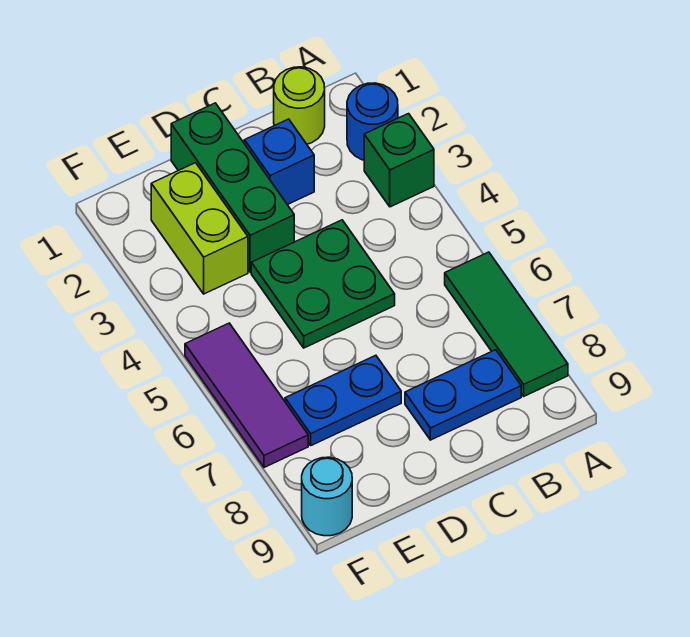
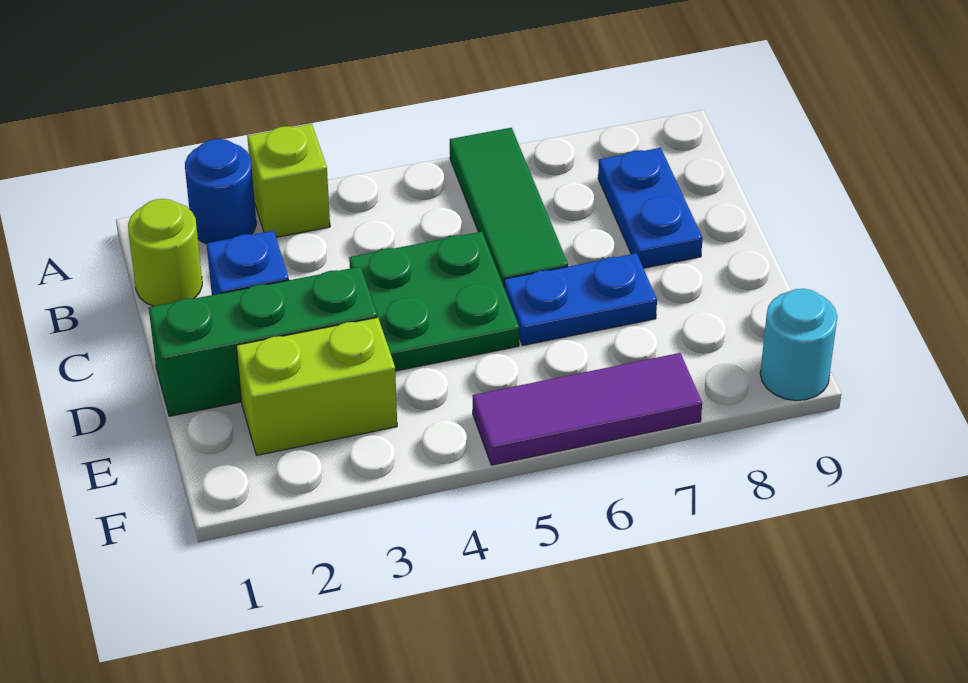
green brick A3 level 1 -> lime brick A3 level 1
green tile A6:A8 level 1 -> green tile A6:C6 level 1
blue plate D7:E7 level 1 -> blue plate D6:D7 level 1

